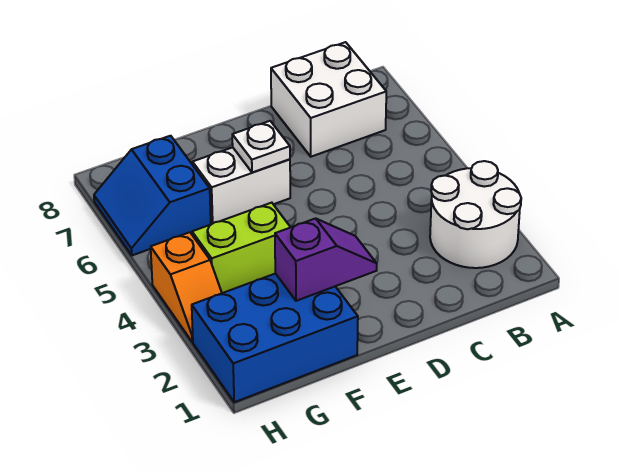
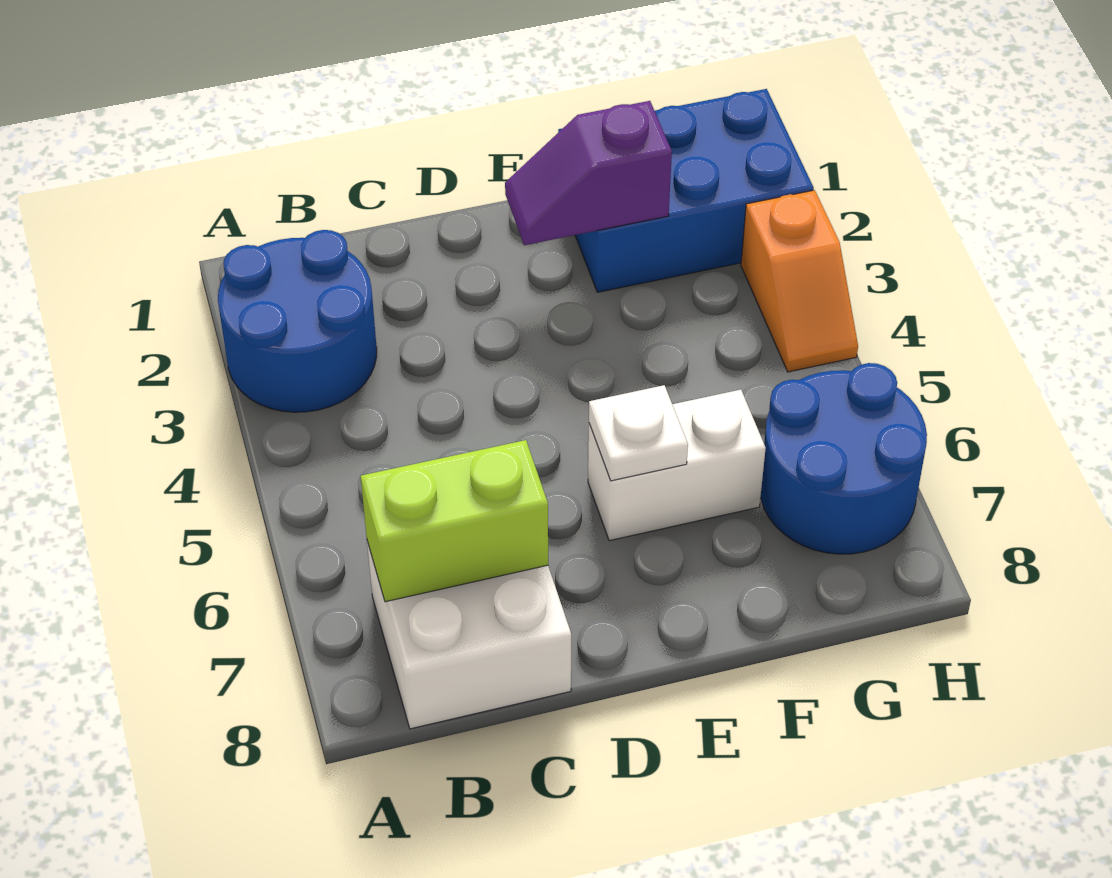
white round brick A2:B3 level 1 -> blue round brick A2:B3 level 1
lime brick F4:G4 level 1 -> lime brick B7:C7 level 2
blue slope G6:H7 level 1 top G -> blue round brick G6:H7 level 1
orange slope H3:H4 level 1 top 4 -> orange slope H3:H4 level 1 top 3

